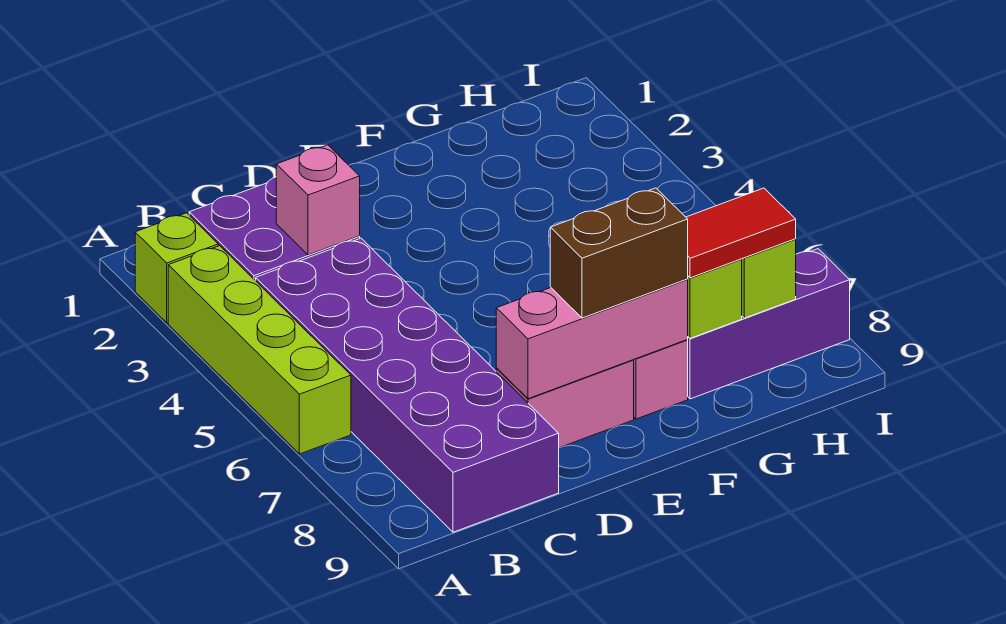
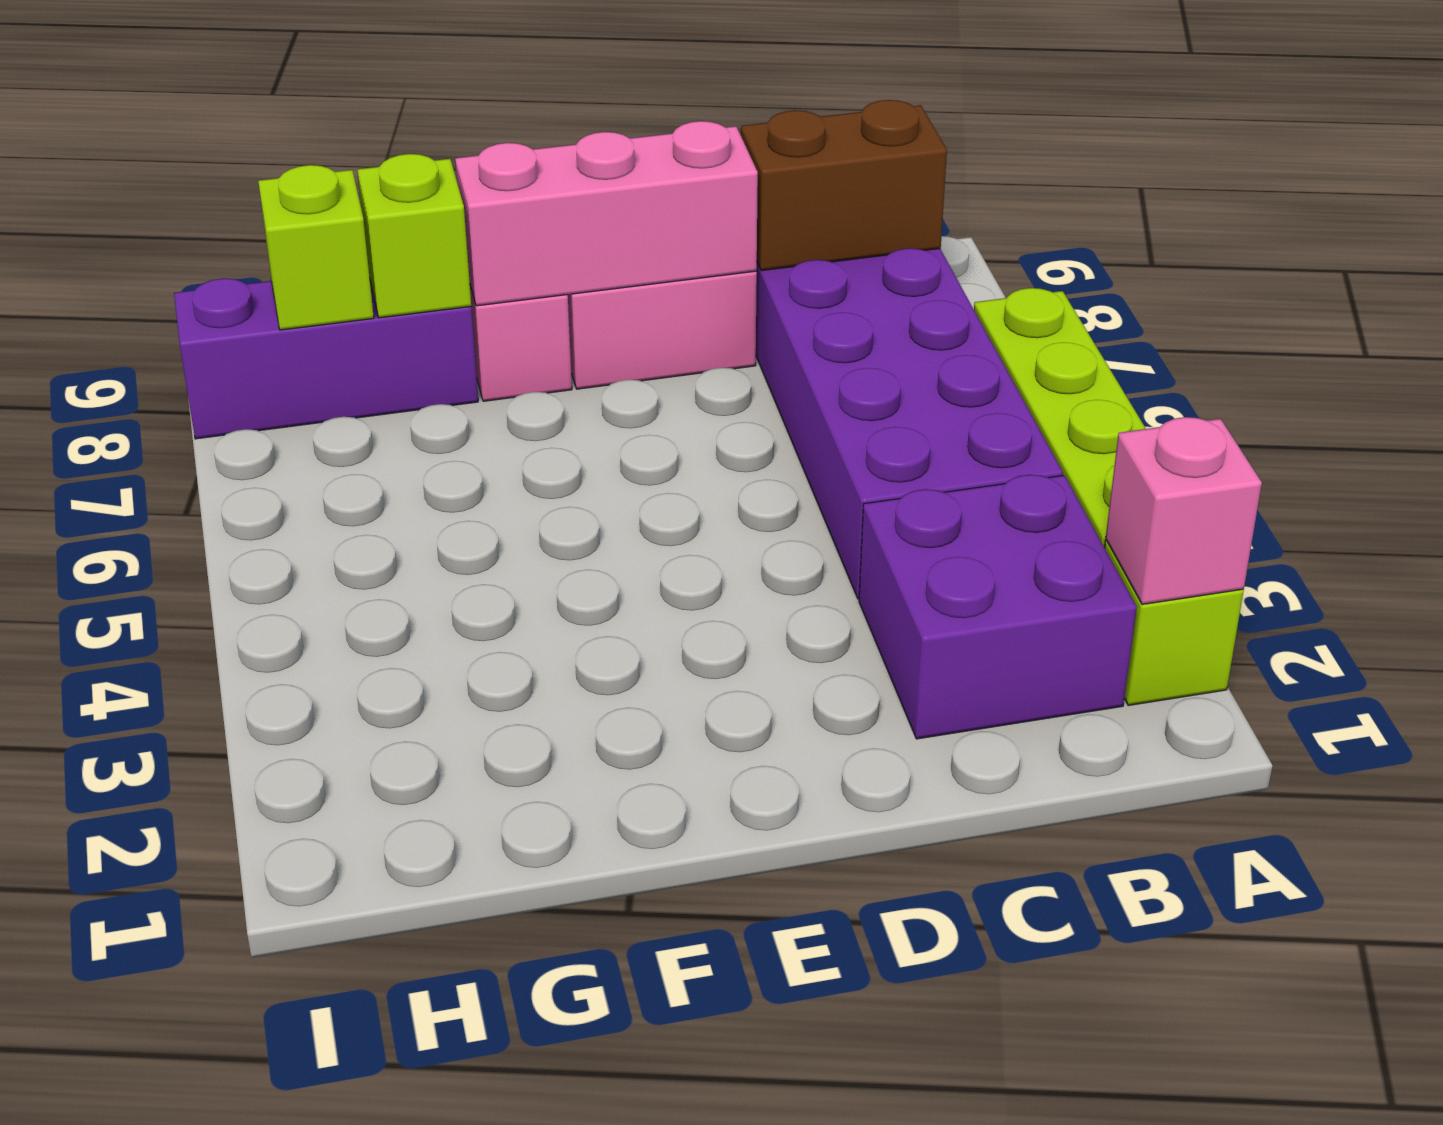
pink brick C3 level 2 -> pink brick A2 level 2
brown brick E8:F8 level 3 -> brown brick B8:C8 level 2
red tile G8:H8 level 3 -> none

